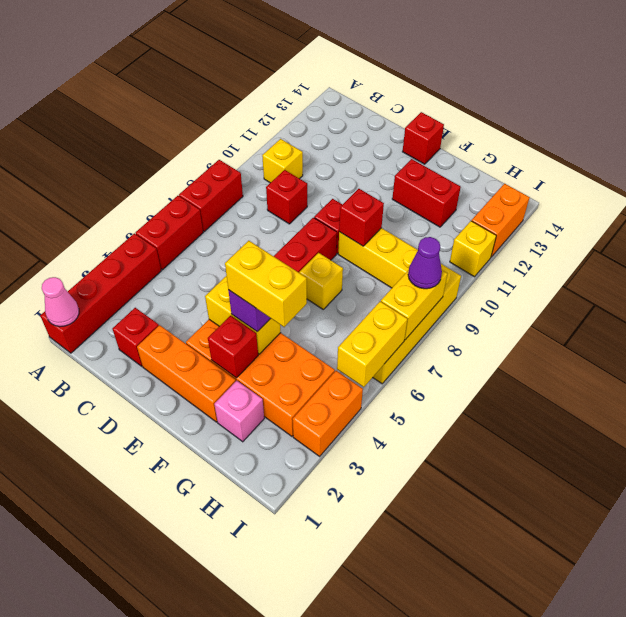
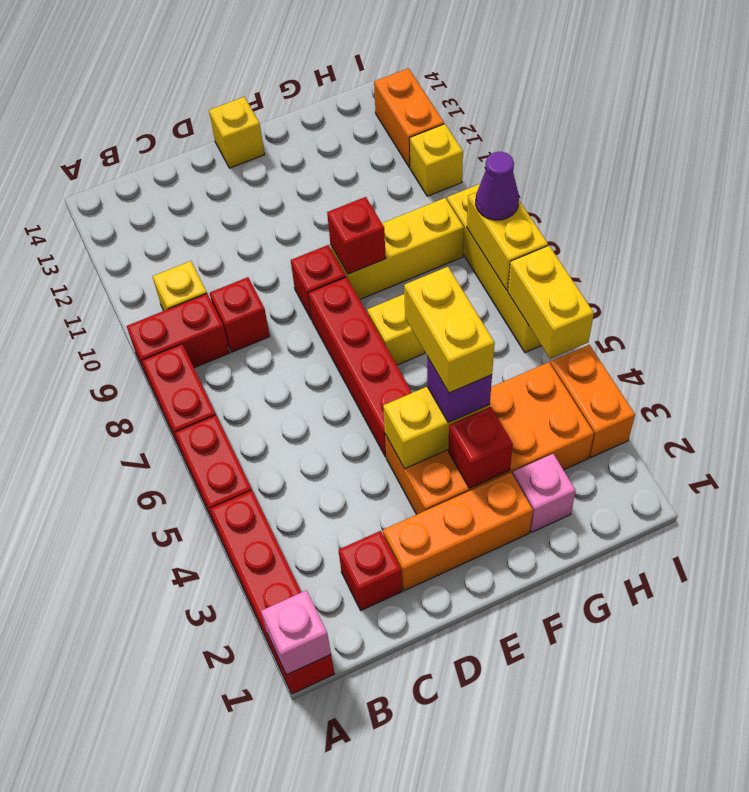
pink cone A1 level 2 -> pink brick A1 level 2
red brick E14 level 1 -> yellow brick E14 level 1
yellow brick F4:G4 level 4 -> yellow brick F4:F5 level 4
red brick F12:G12 level 1 -> red brick A9:B9 level 1

